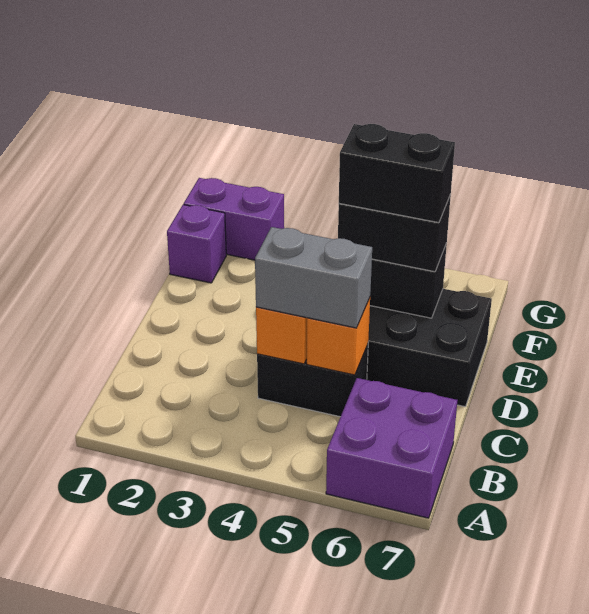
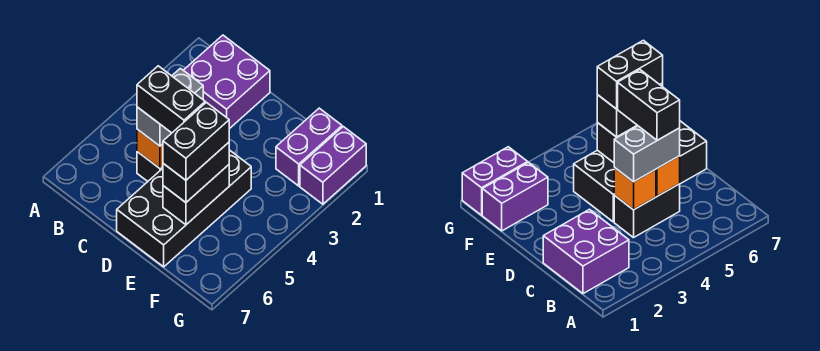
purple brick A6:B7 level 1 -> purple brick B1:C2 level 1
none -> black brick C5:D5 level 4
purple brick F1 level 1 -> purple brick F1:F2 level 1

